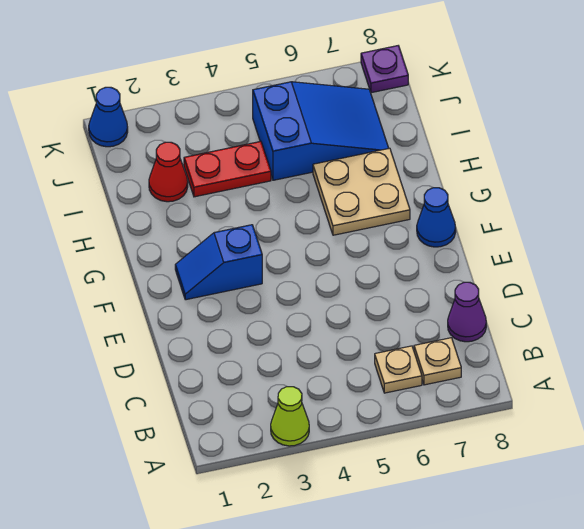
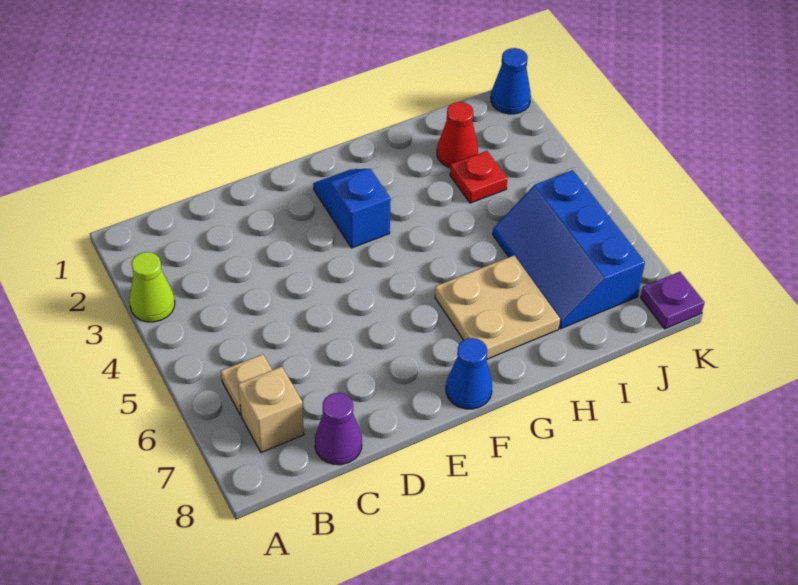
tan plate B7 level 1 -> tan brick B7 level 1
red plate I3:I4 level 1 -> red plate I3 level 1
blue slope I5:J7 level 1 top 5 -> blue slope I5:J7 level 1 top J

